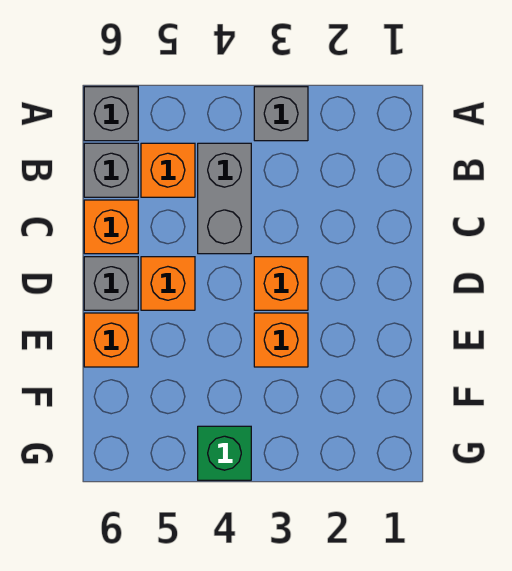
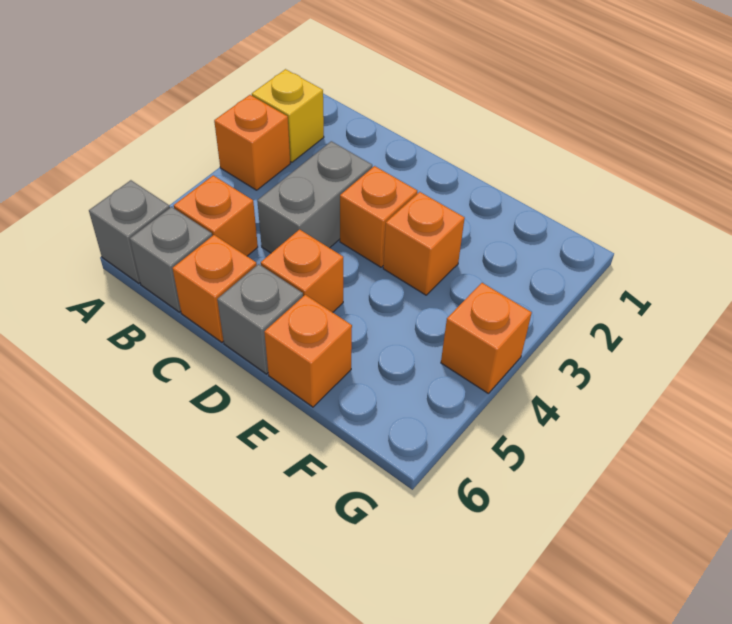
none -> yellow brick A2 level 1
grey brick A3 level 1 -> orange brick A3 level 1
grey brick B4:C4 level 1 -> grey brick C3:C4 level 1
green brick G4 level 1 -> orange brick G4 level 1

